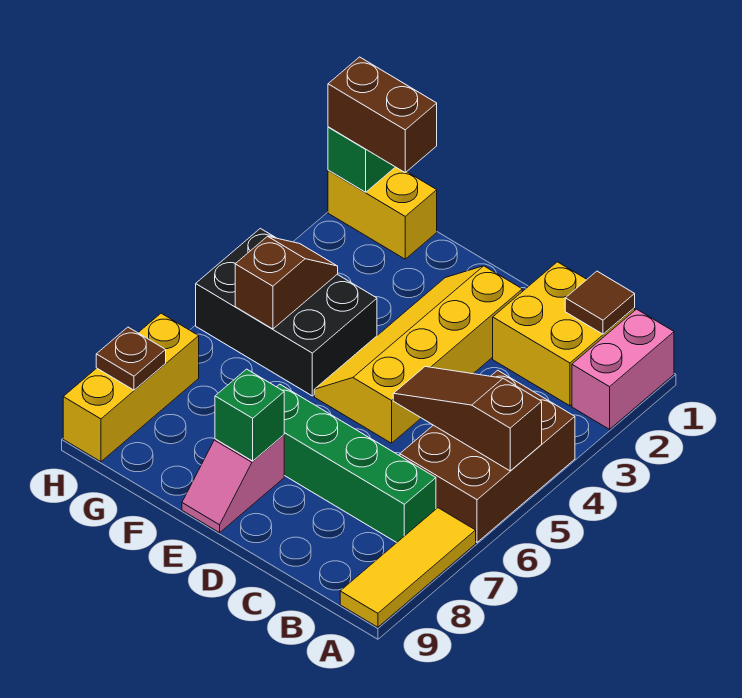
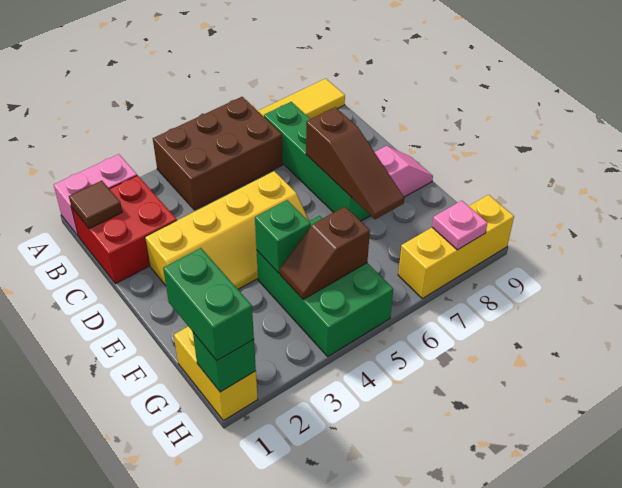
brown slope A5:C5 level 2 top A -> brown slope D7:F7 level 2 top D
yellow brick B1:C2 level 1 -> red brick B1:C2 level 1
green brick E8 level 2 -> green brick F4 level 2
black brick F4:H5 level 1 -> green brick F4:H5 level 1
brown brick G1:H1 level 3 -> green brick G1:H1 level 3
brown plate H8 level 2 -> pink plate H8 level 2

